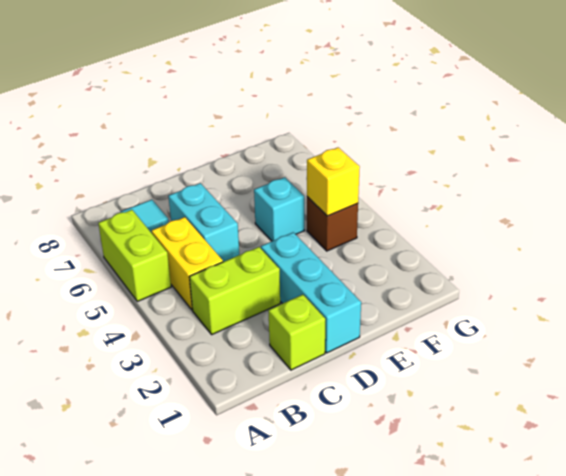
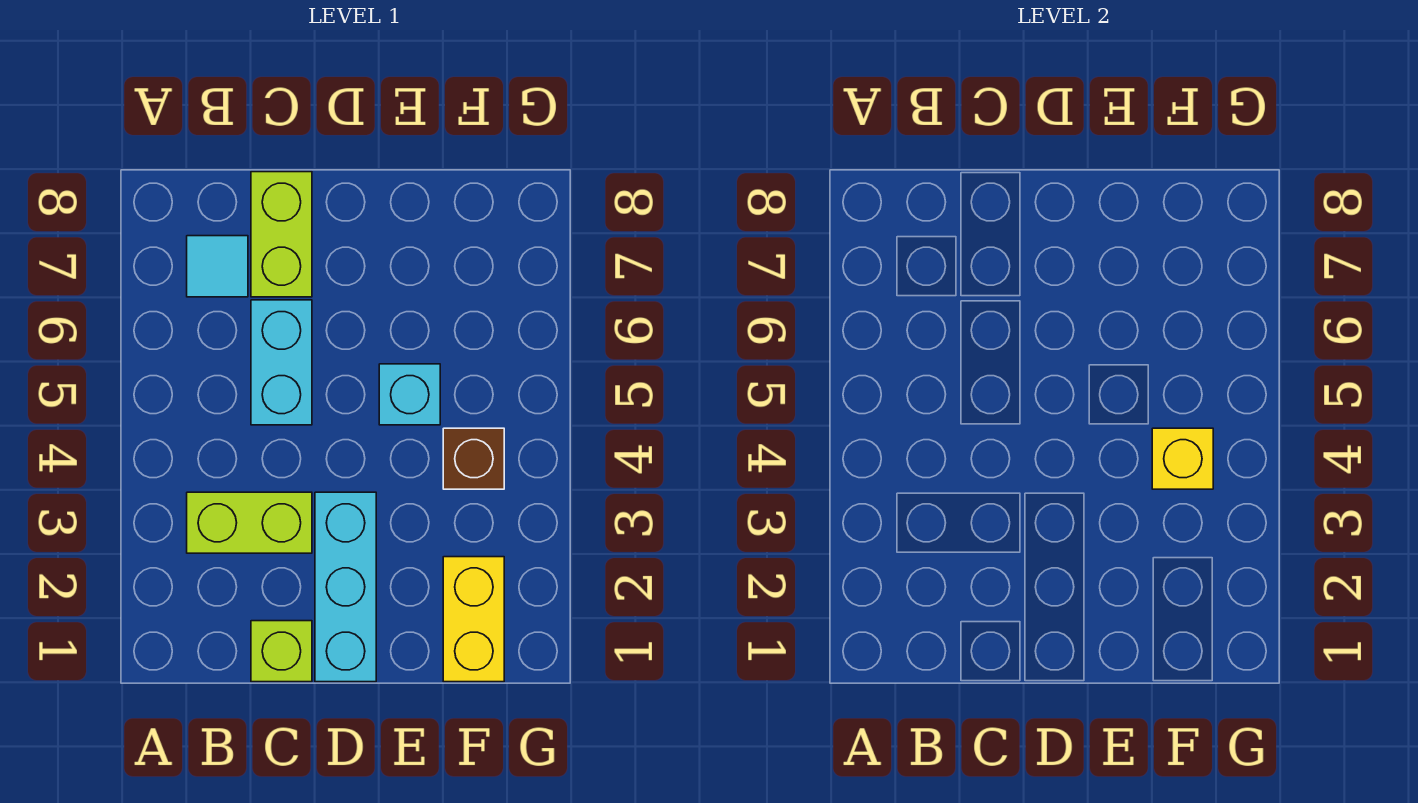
lime brick A5:A6 level 1 -> lime brick C7:C8 level 1
yellow brick B4:B5 level 1 -> yellow brick F1:F2 level 1

